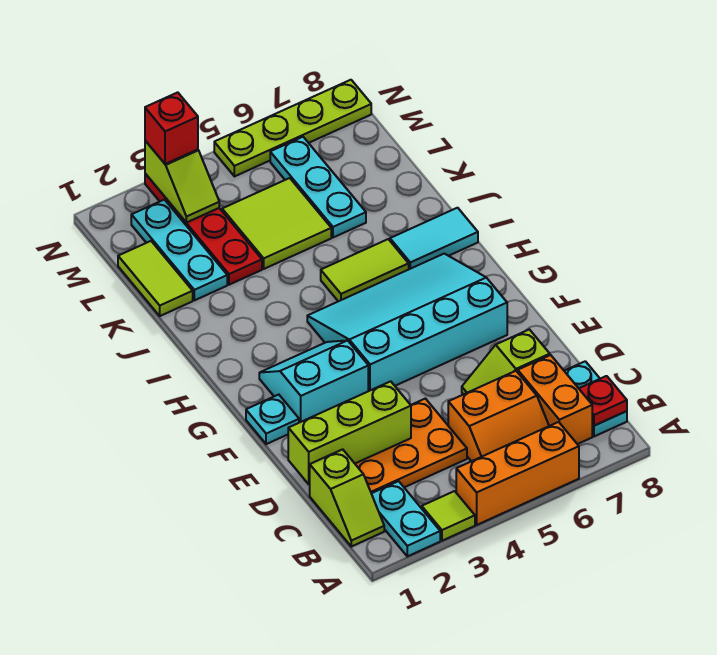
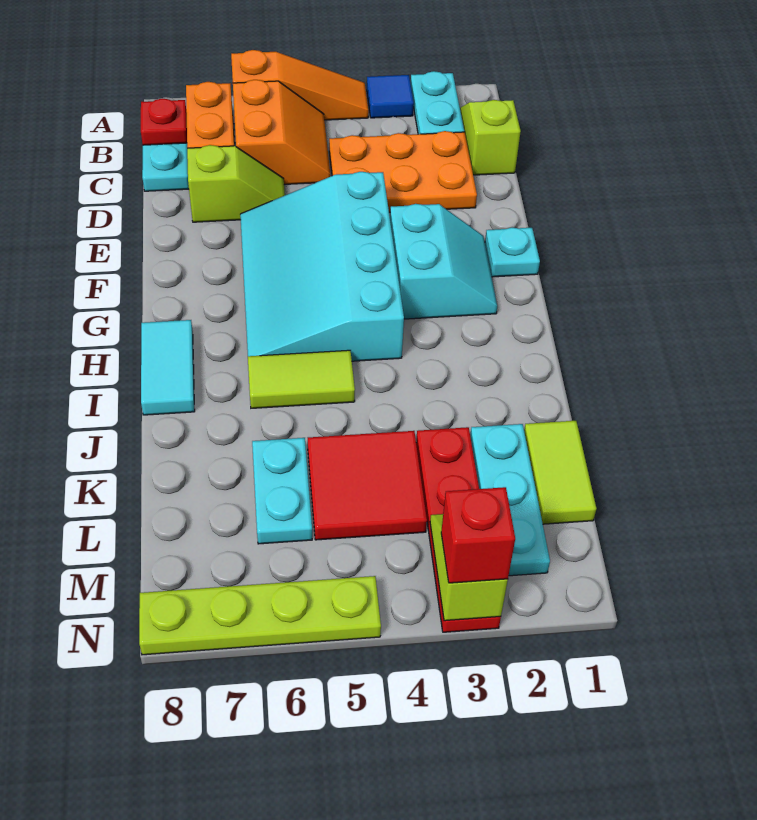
lime tile A3 level 1 -> blue tile A3 level 1
orange brick A4:A6 level 1 -> orange slope A4:A6 level 1 top 6
orange slope B5:C6 level 1 top C -> orange slope B5:C6 level 1 top 6
lime brick D1:D3 level 2 -> none
cyan slope F2:G3 level 1 top F -> cyan slope F2:G3 level 1 top 3
cyan slope F4:H7 level 1 top F -> cyan slope E4:H6 level 1 top 4
cyan tile I7:I8 level 1 -> cyan tile H8:I8 level 1
lime tile K4:L5 level 1 -> red tile K4:L5 level 1
cyan plate K6:M6 level 1 -> cyan plate K6:L6 level 1

